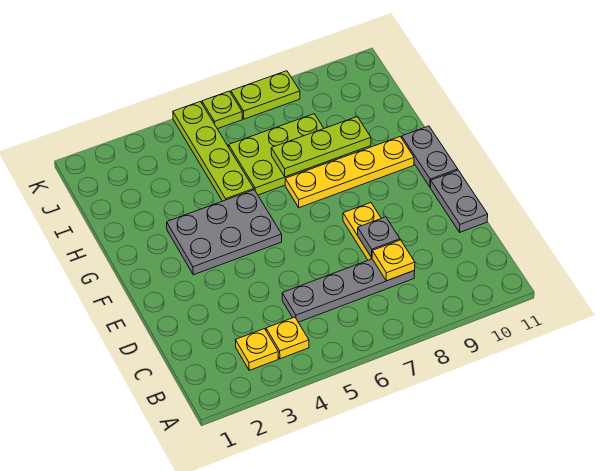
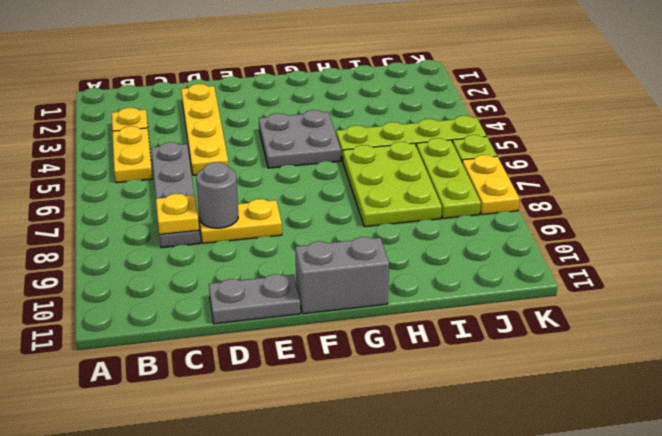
yellow plate B4 level 1 -> yellow plate B4:B5 level 1
grey plate D8 level 2 -> grey round brick D8 level 2
grey plate F3:G5 level 1 -> grey plate F4:G5 level 1
grey plate F11:G11 level 1 -> grey brick F11:G11 level 1
yellow plate G7:G10 level 1 -> yellow plate D2:D5 level 1
lime plate H7:H9 level 2 -> lime plate J6:J8 level 1
lime plate K7:K8 level 1 -> yellow plate K7:K8 level 1

